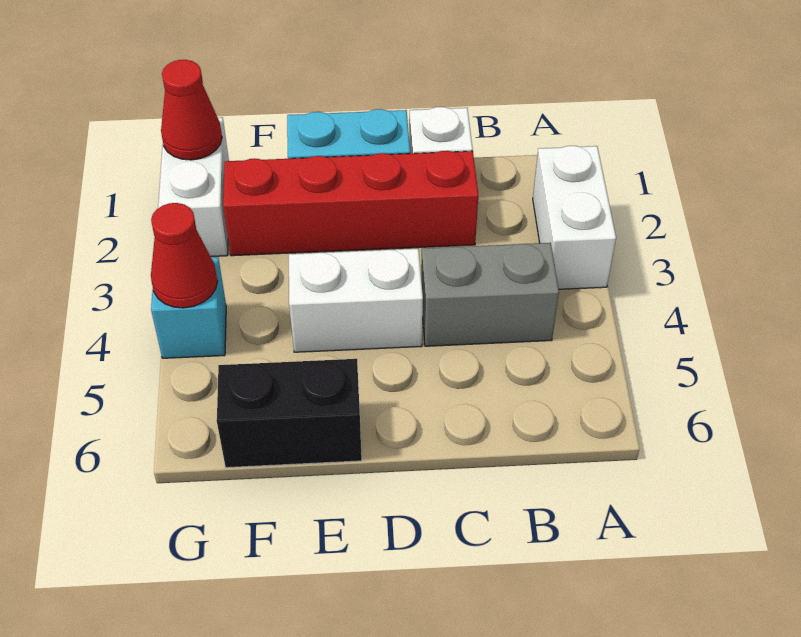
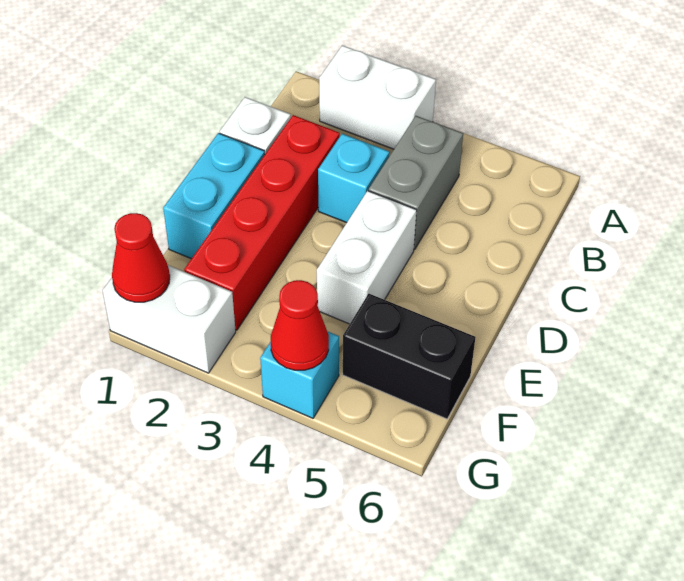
none -> cyan brick C3 level 1
black brick E6:F6 level 1 -> black brick F5:F6 level 1

